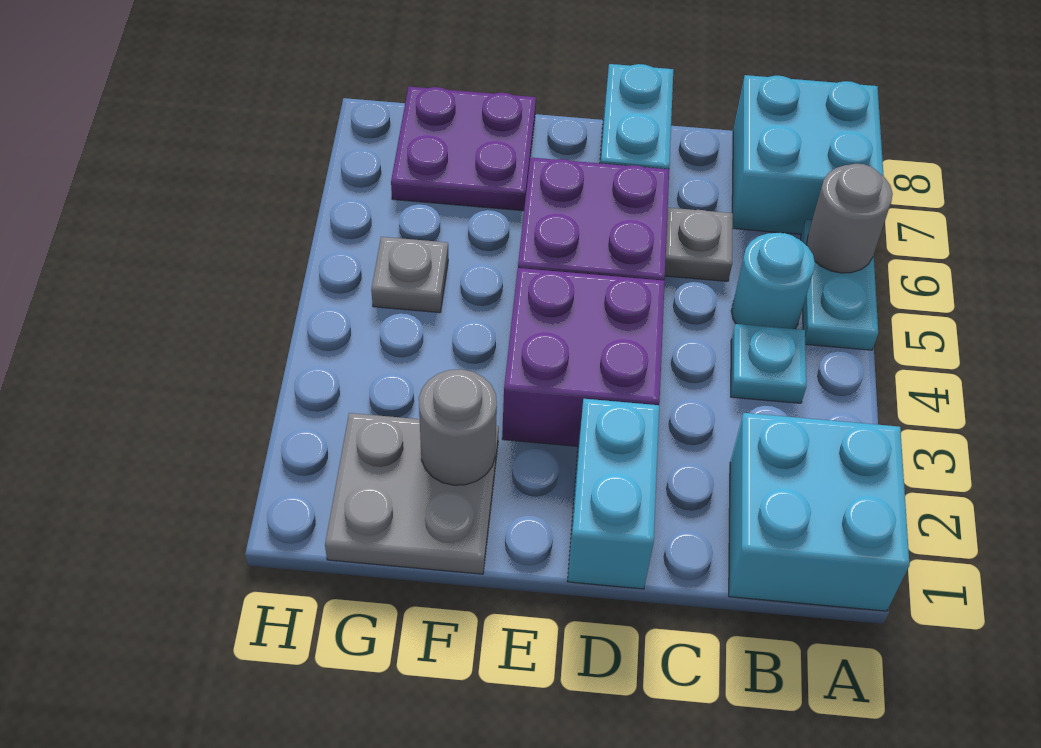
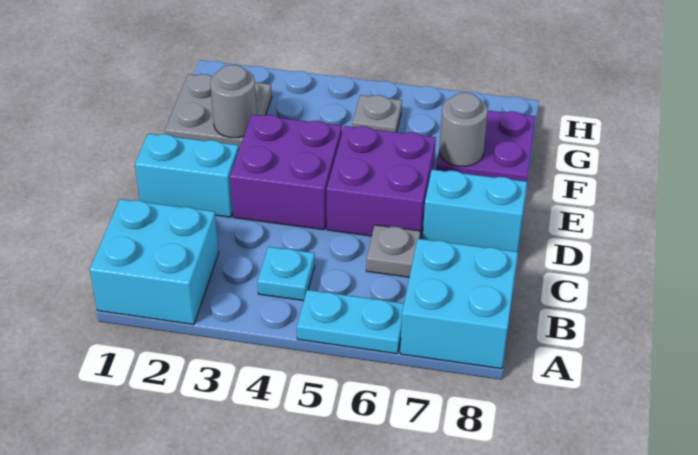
grey round brick A6 level 2 -> grey round brick F7 level 2
cyan round brick B5 level 1 -> none

